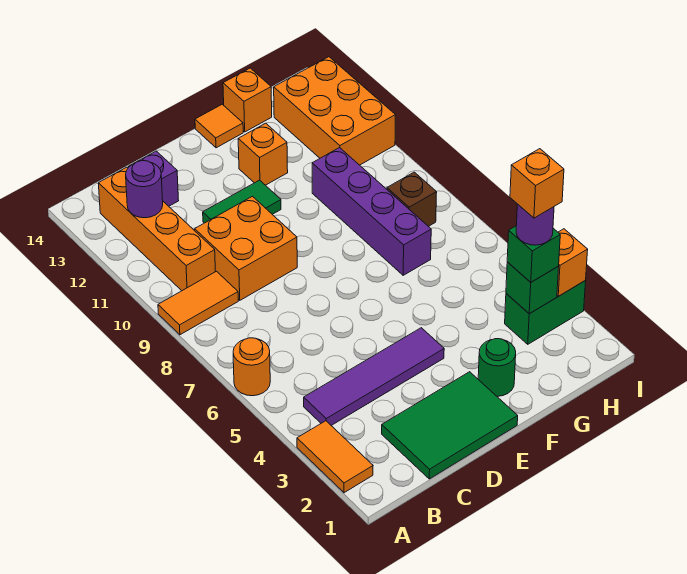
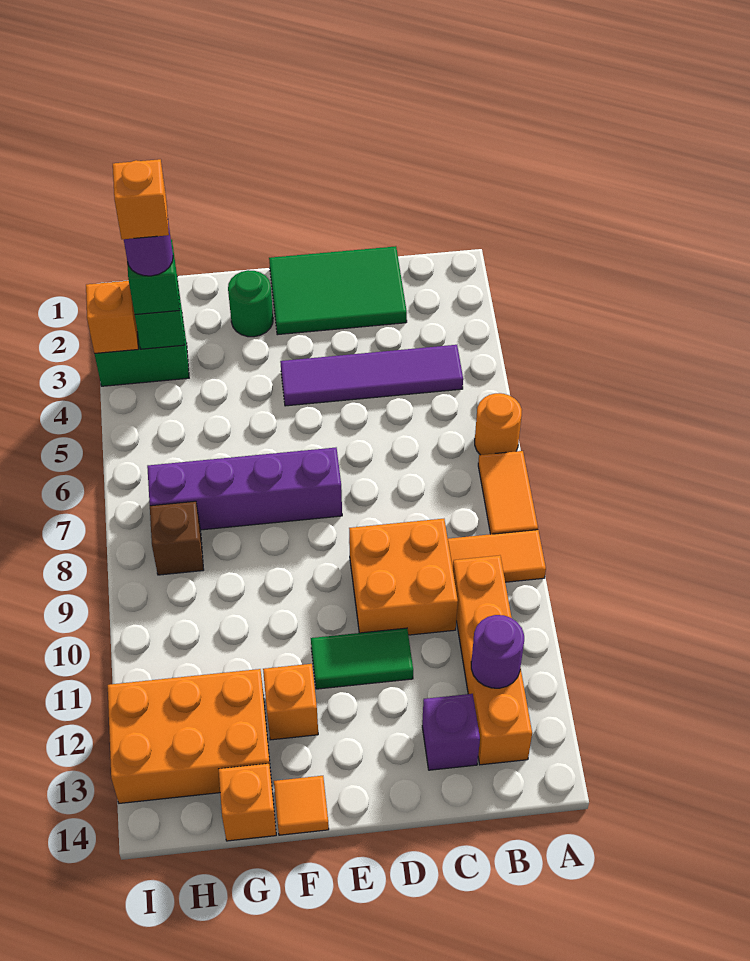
orange tile A2:A3 level 1 -> orange tile A7:A8 level 1
purple brick G7:G10 level 1 -> purple brick E7:H7 level 1
orange brick H11:I13 level 1 -> orange brick G12:I13 level 1

